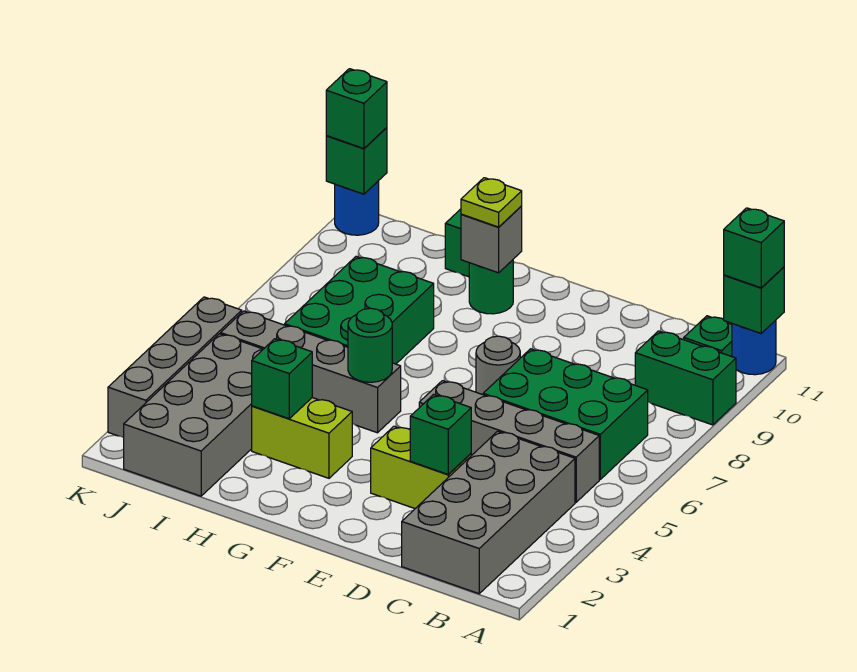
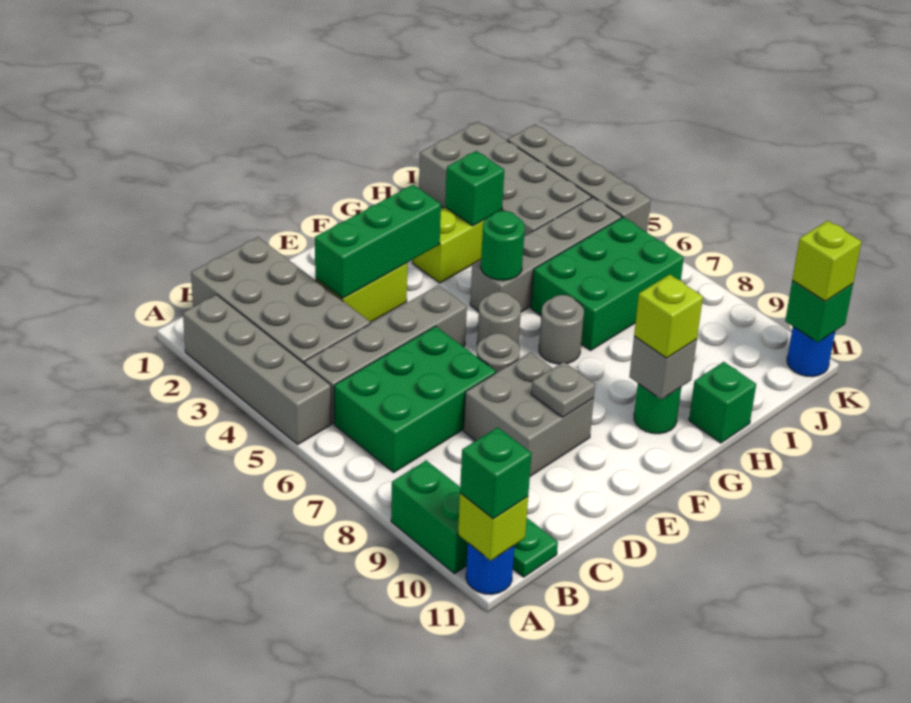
none -> grey brick A2:A5 level 1
green brick A9:B9 level 1 -> green brick A9:A10 level 1
green brick A11 level 2 -> lime brick A11 level 2
green brick D3 level 2 -> green brick D3:F3 level 2
none -> grey brick D8:E9 level 1
none -> grey plate E9 level 2
none -> grey round brick F6 level 1
none -> grey round brick G7 level 1
lime plate G10 level 3 -> lime brick G10 level 3
green brick H6:I8 level 1 -> green brick H6:J7 level 1
green brick K11 level 3 -> lime brick K11 level 3

